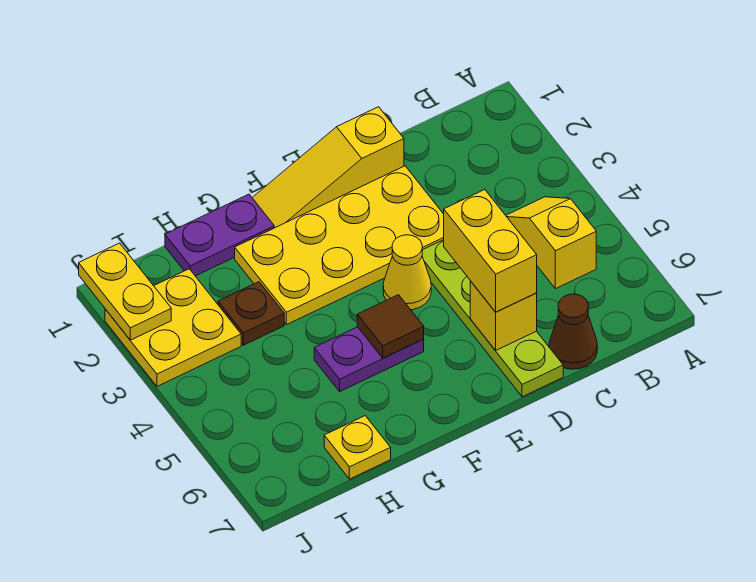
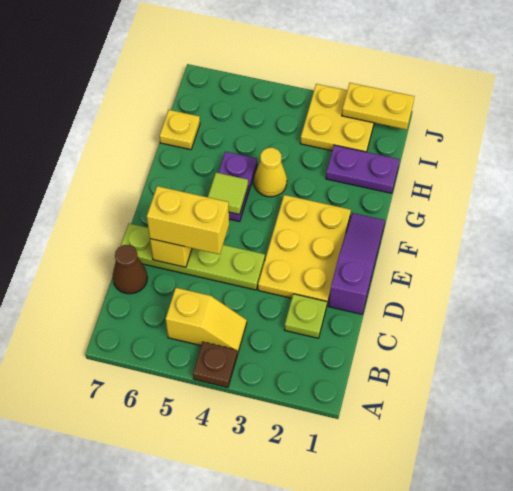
none -> lime plate C2 level 1
yellow slope D1:F1 level 1 top D -> purple slope D1:F1 level 1 top D
yellow plate D2:G3 level 1 -> yellow plate D2:F3 level 1
yellow cone E4 level 1 -> yellow cone G4 level 1
brown tile F5 level 2 -> lime tile F5 level 2
purple plate G1:H1 level 1 -> purple plate H1:H2 level 1
brown plate H3 level 1 -> brown plate A4 level 1

